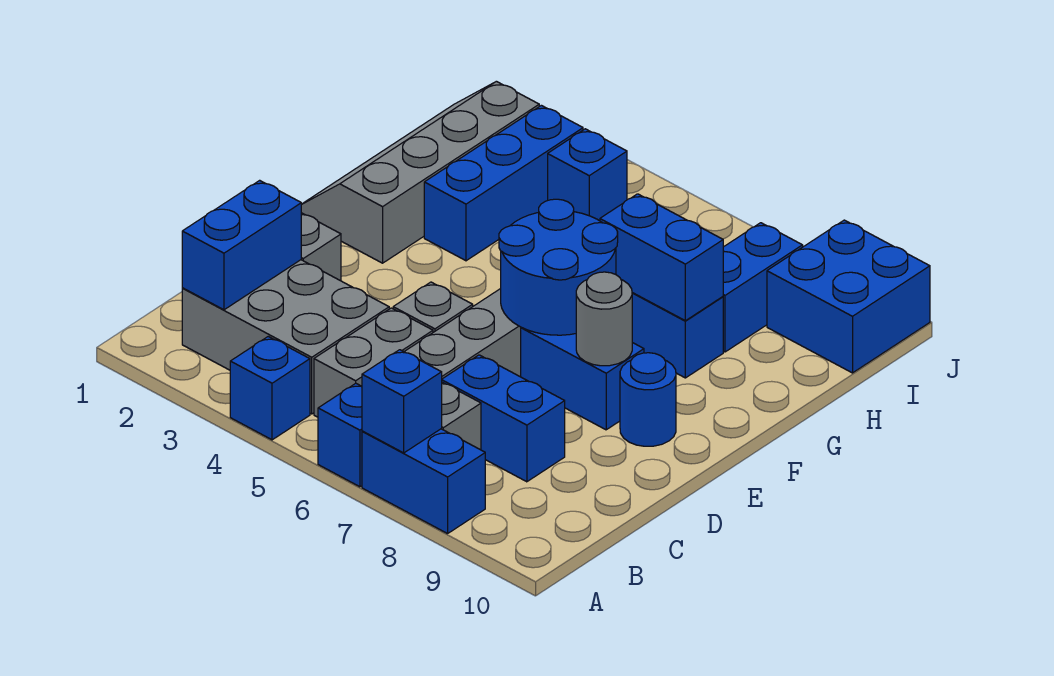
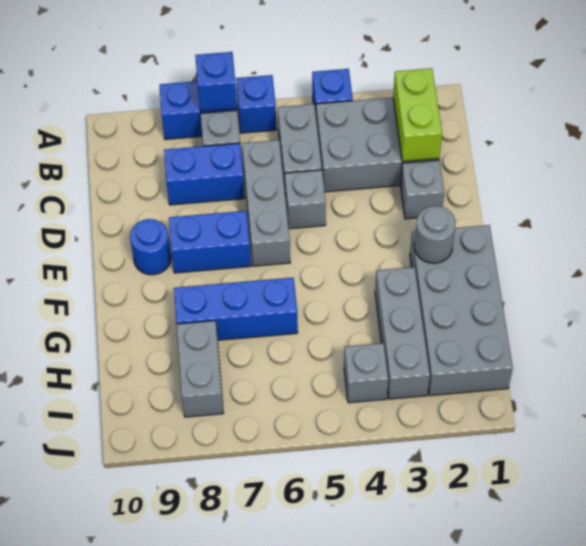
blue brick B2:C2 level 2 -> lime brick B2:C2 level 2
blue round brick E6:F7 level 2 -> none
grey round brick E8 level 2 -> grey round brick F2 level 2
grey slope F1:I2 level 1 top 2 -> grey brick F1:I2 level 1
blue brick G3:I3 level 1 -> grey brick G3:I3 level 1
blue brick G7:G8 level 2 -> none
blue brick H8:I8 level 1 -> grey brick H8:I8 level 1
blue brick I4 level 1 -> grey brick I4 level 1
blue brick I9:J10 level 1 -> none

